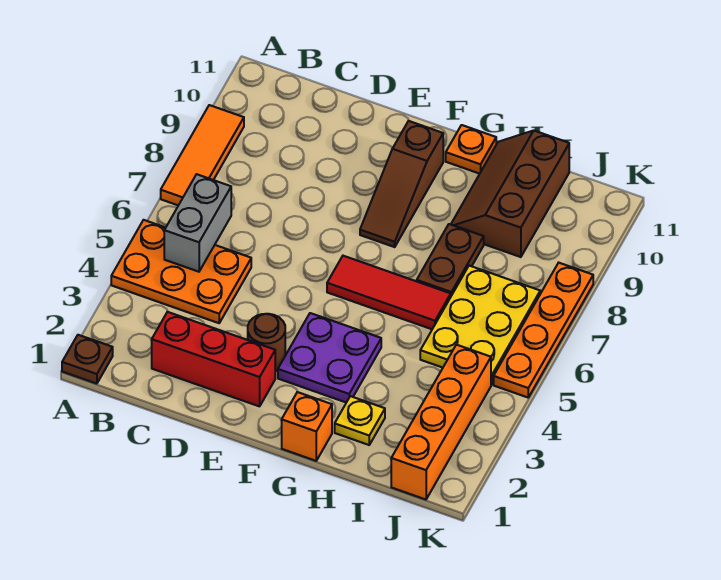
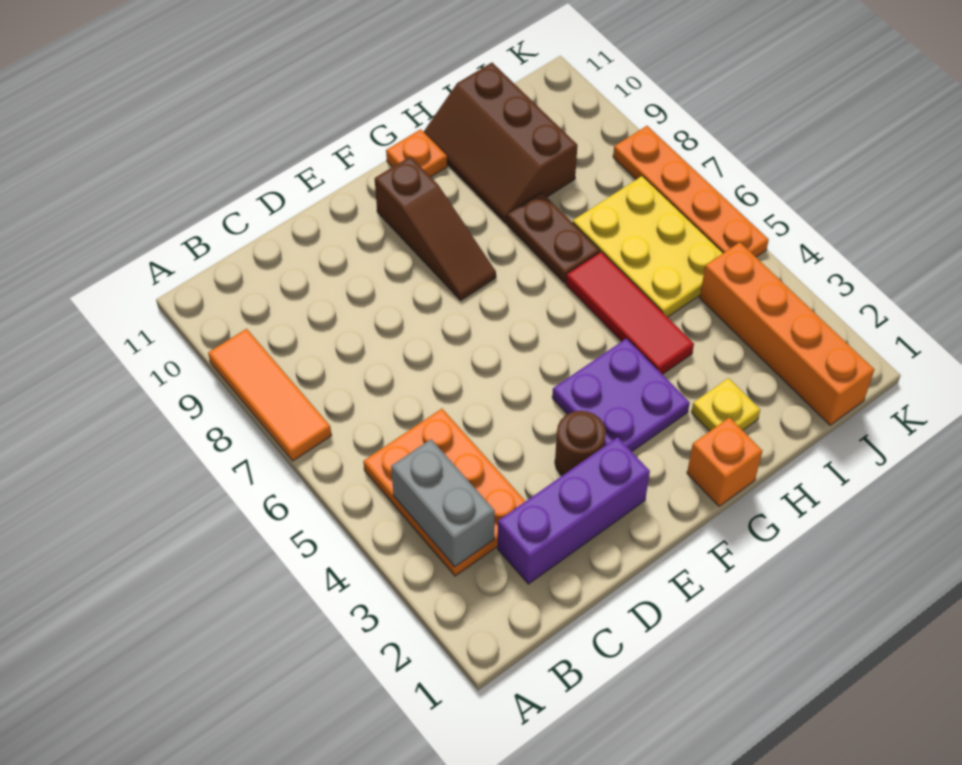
brown plate A1 level 1 -> none
orange plate A4:C5 level 1 -> orange plate B3:C5 level 1
grey brick B5:B6 level 2 -> grey brick B3:B4 level 2
red brick C2:E2 level 1 -> purple brick C2:E2 level 1
red tile F6:H6 level 1 -> red tile H4:H6 level 1

